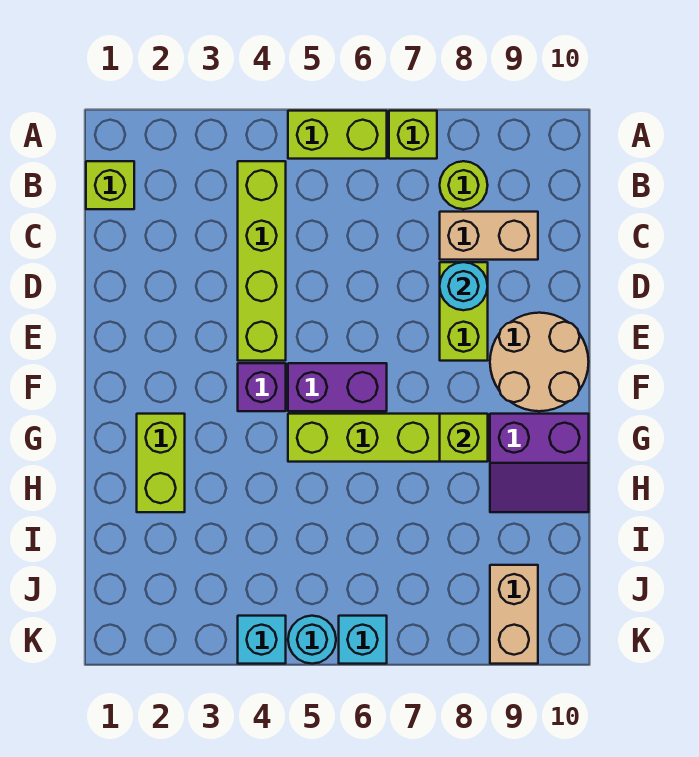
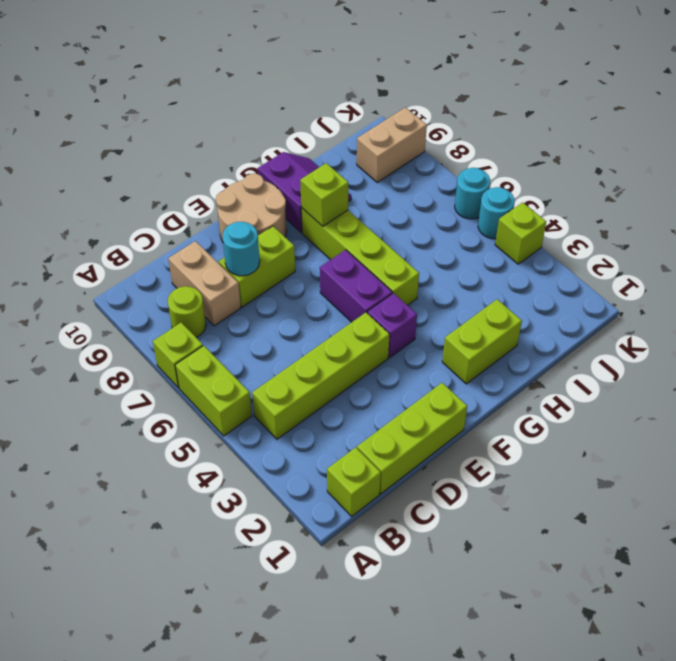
none -> lime brick C1:E1 level 1
cyan brick K4 level 1 -> lime brick K4 level 1
cyan brick K6 level 1 -> cyan round brick K6 level 1

